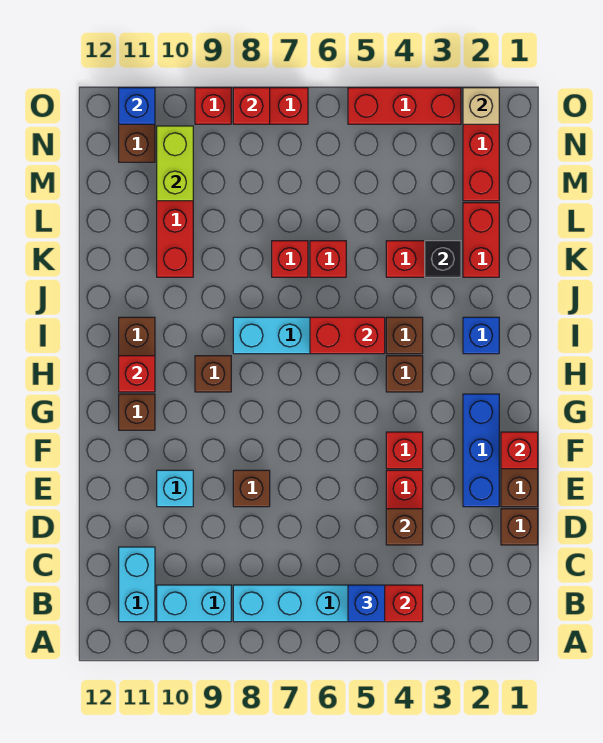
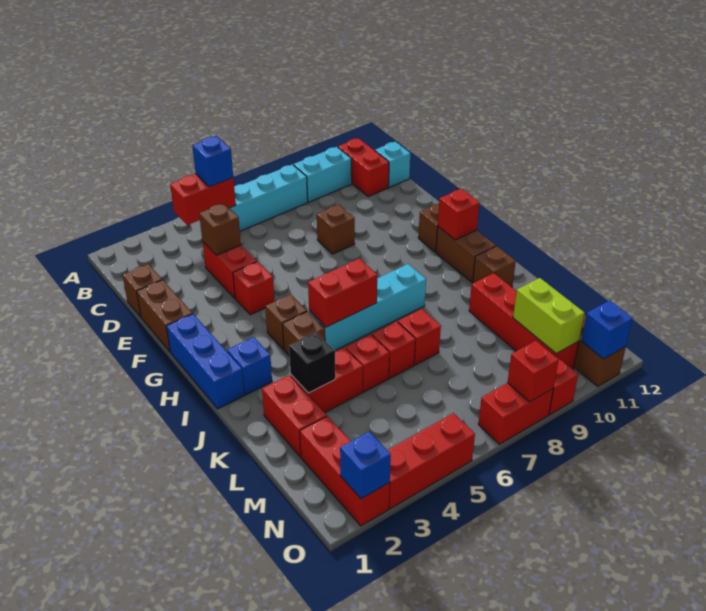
cyan brick B11:C11 level 1 -> red brick B11:C11 level 1
blue brick E2:G2 level 1 -> blue brick G1:I1 level 1
cyan brick E10 level 1 -> cyan brick C12 level 1
red brick F1 level 2 -> red brick K5 level 1
brown brick H9 level 1 -> brown brick J11 level 1
tan brick O2 level 2 -> blue brick O2 level 2

